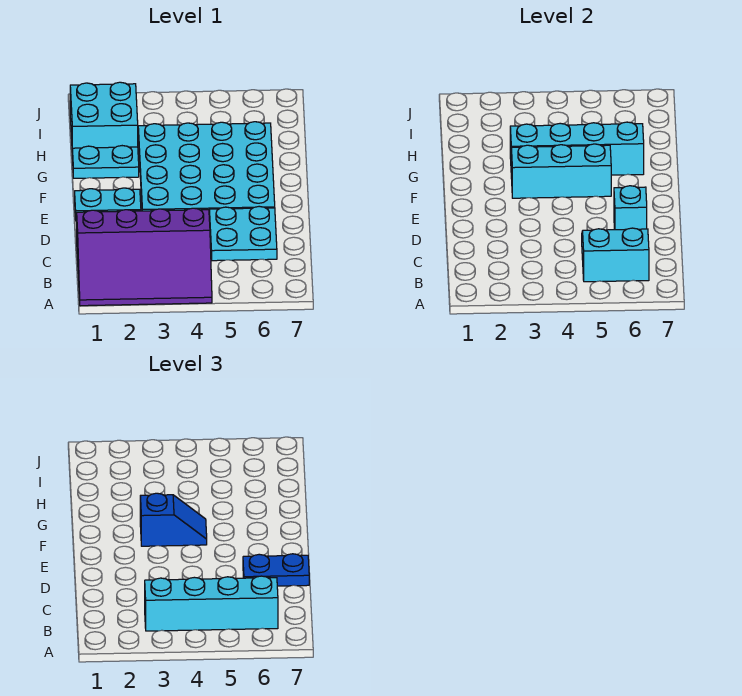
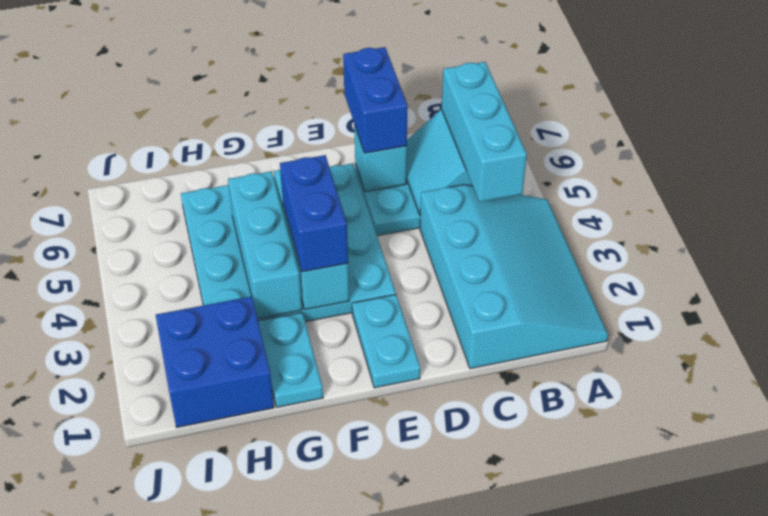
purple slope A1:C4 level 1 top C -> cyan slope A1:C4 level 1 top C
cyan brick B3:B6 level 3 -> cyan brick B4:B6 level 3
blue plate D6:D7 level 3 -> blue brick D6:D7 level 3
blue slope F3:F4 level 3 top 3 -> blue brick F3:F4 level 3
cyan brick G3:G6 level 2 -> cyan brick G3:G5 level 2
cyan brick H1:I2 level 1 -> blue brick H1:I2 level 1

